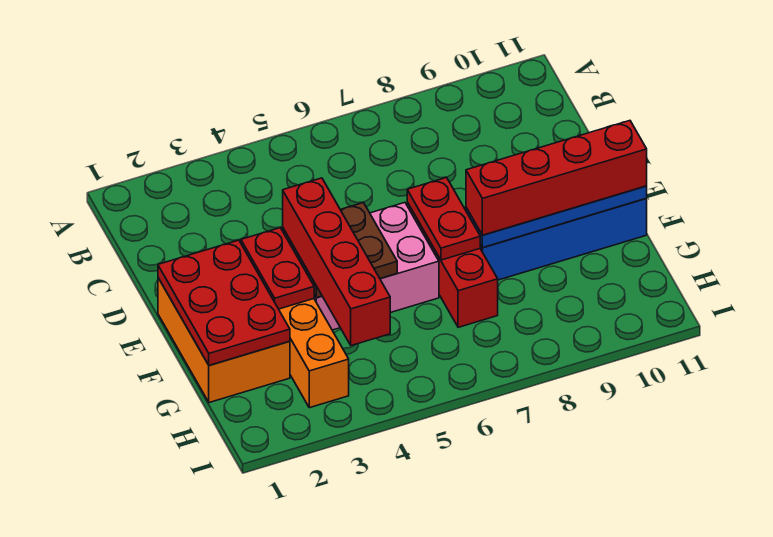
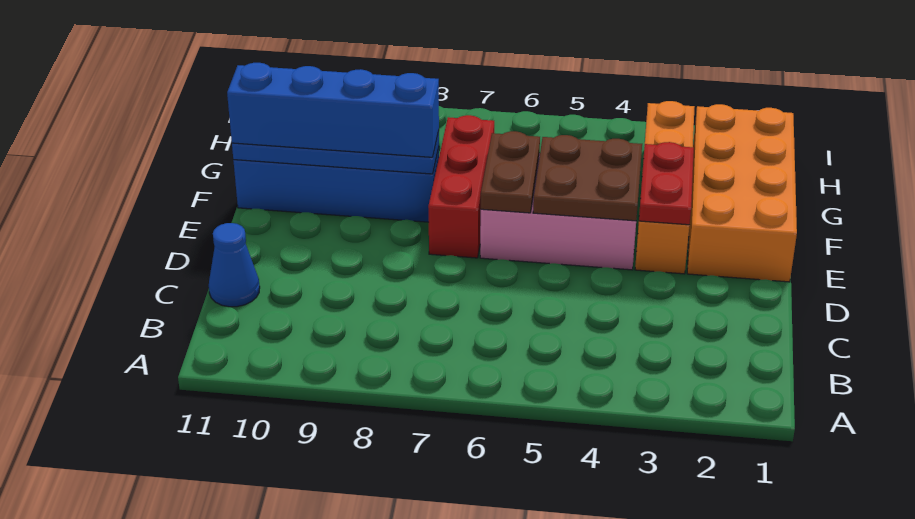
none -> blue cone C11 level 1
orange brick E1:G2 level 1 -> orange brick E1:H2 level 1
red plate E1:G2 level 2 -> none
red brick E4:H4 level 3 -> none
none -> brown plate E6:F6 level 2
red plate E7:F7 level 2 -> none
red brick F8:F11 level 3 -> blue brick F8:F11 level 3

